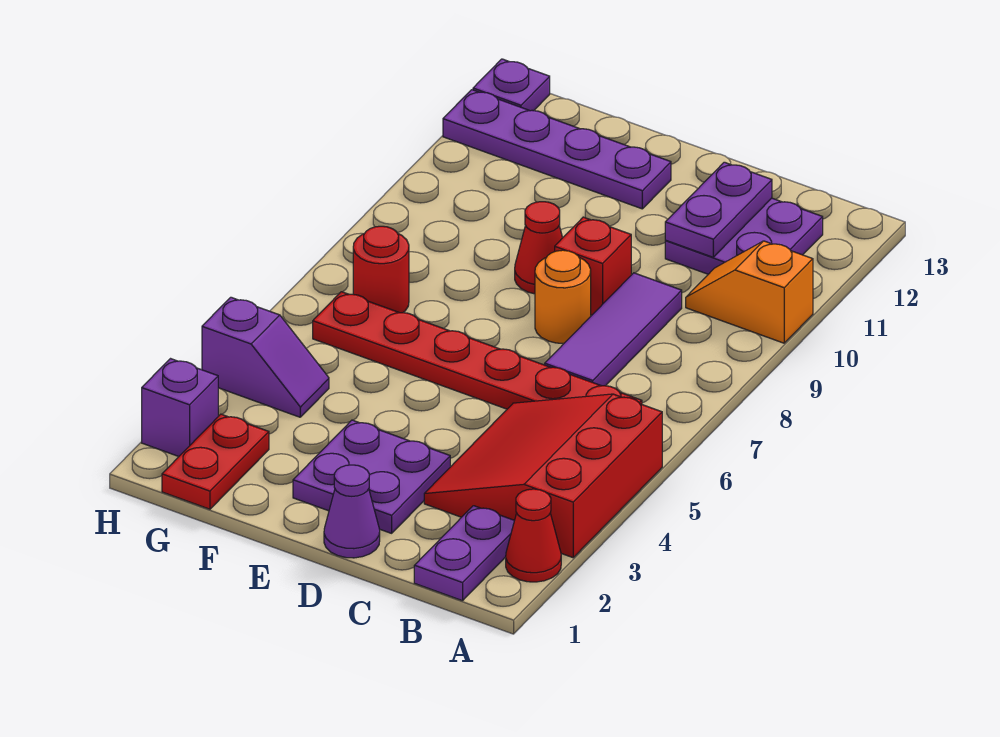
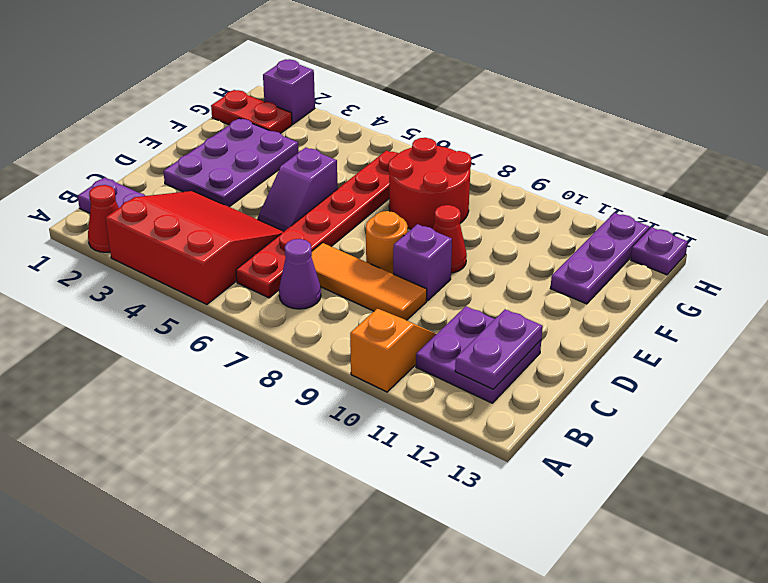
purple tile C7:C9 level 1 -> orange tile C7:C9 level 1
purple plate C11:C12 level 2 -> purple plate B12:C12 level 2
purple cone D1 level 1 -> purple cone B7 level 1
purple plate D2:E3 level 1 -> purple plate D2:F3 level 1
red brick D9 level 1 -> purple brick D9 level 1
purple plate E12:H12 level 1 -> purple plate F12:H12 level 1
purple slope G4:H4 level 1 top H -> purple slope D5:E5 level 1 top E
red round brick G7 level 1 -> red round brick F7:G8 level 1

